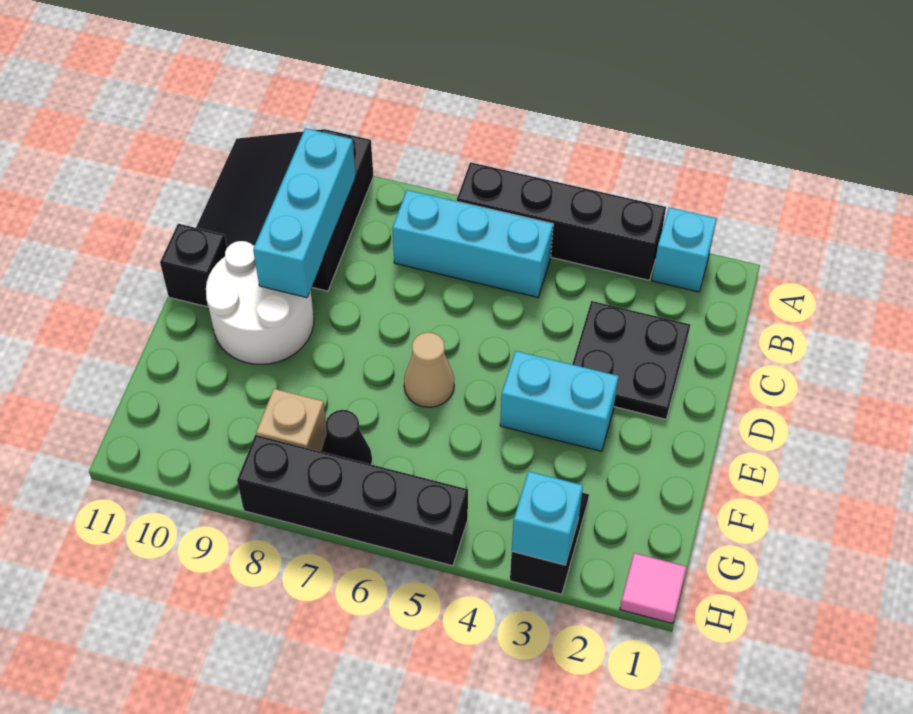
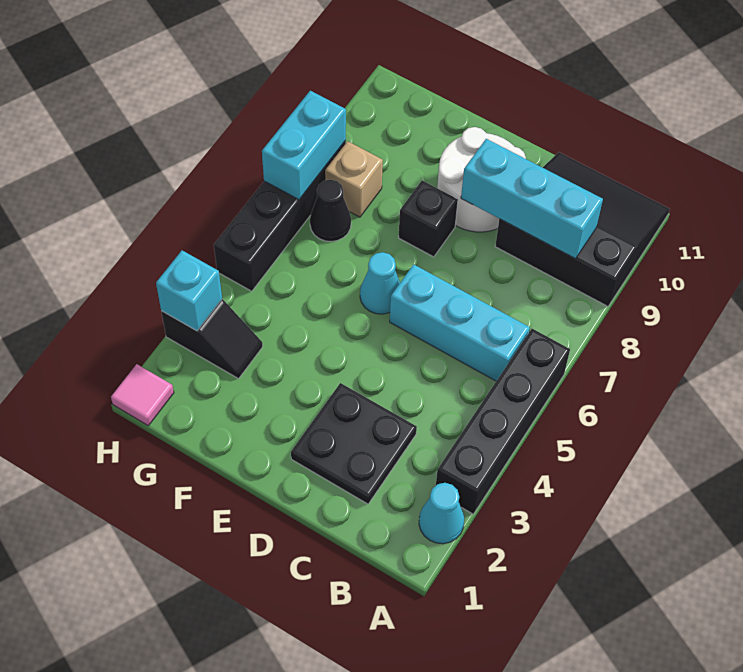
cyan brick A2 level 1 -> cyan cone A2 level 1
cyan brick B5:B7 level 1 -> cyan brick B6:D6 level 1
black brick D11 level 1 -> black brick E8 level 1
cyan brick E3:E4 level 1 -> cyan brick H7:H8 level 2
tan cone E6 level 1 -> cyan cone E6 level 1

